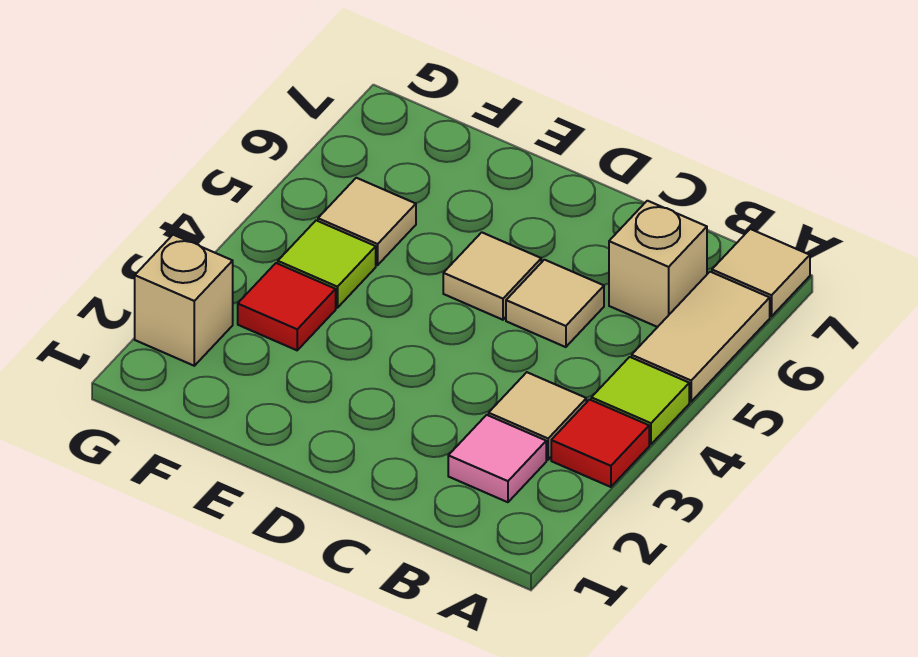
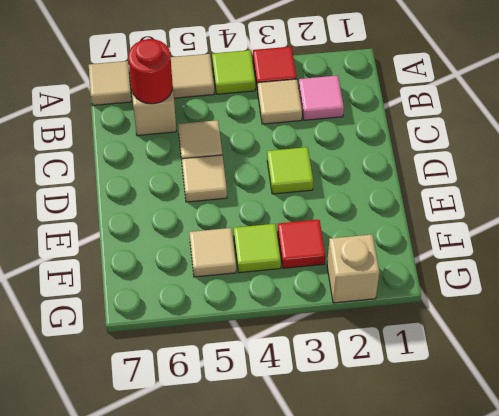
none -> red round brick B6 level 2
none -> lime tile D3 level 1

